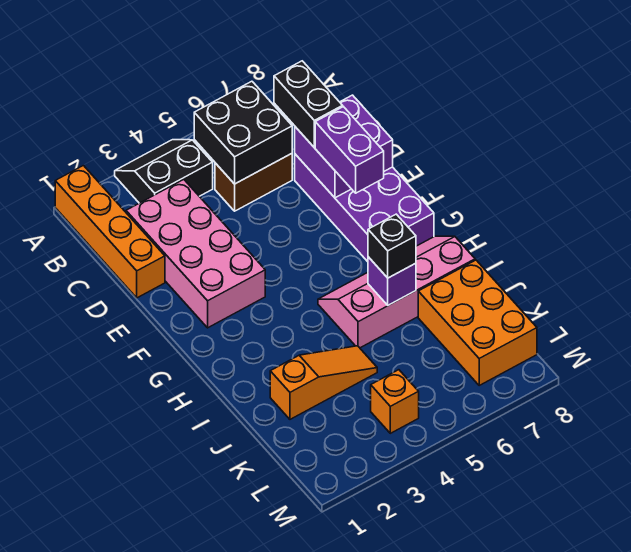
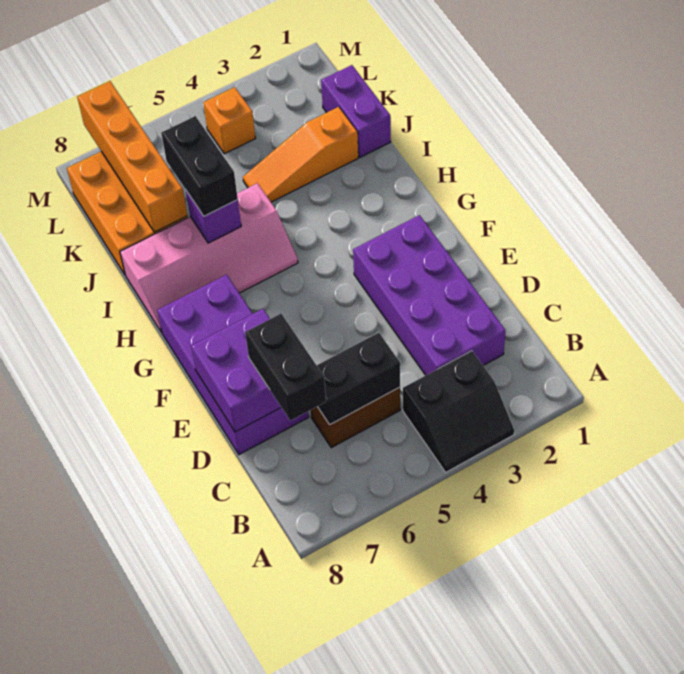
orange brick A1:D1 level 1 -> orange brick J7:M7 level 2
black brick B5:C6 level 2 -> black brick C5:C6 level 2
pink brick C2:F3 level 1 -> purple brick C2:F3 level 1
purple brick E7:F7 level 3 -> purple brick J1:K1 level 1
black brick I6 level 3 -> black brick I6:J6 level 3

